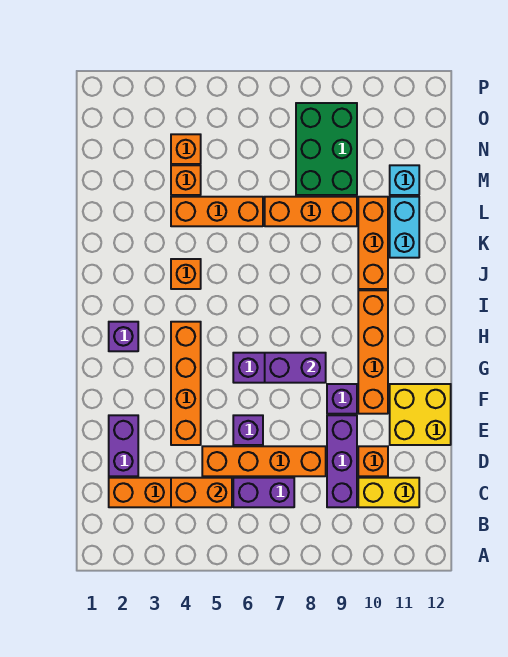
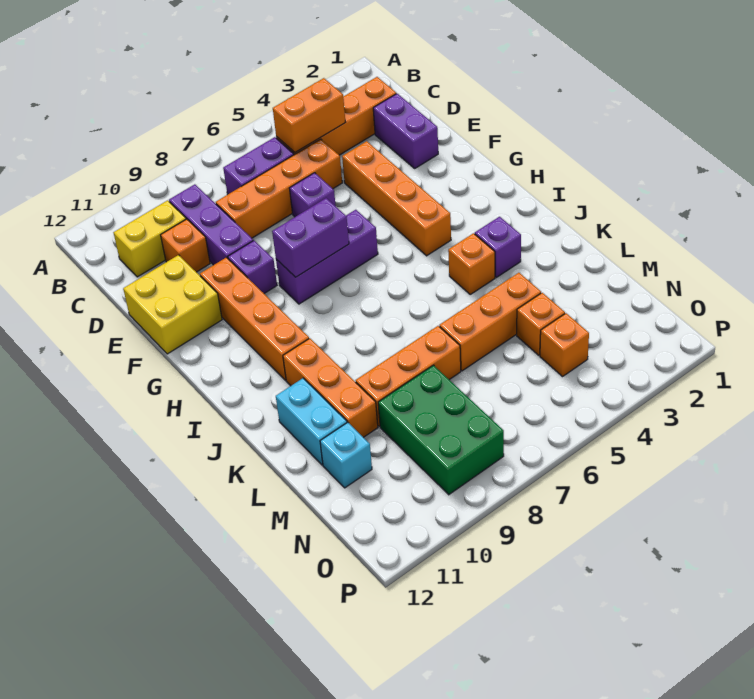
purple brick H2 level 1 -> purple brick J3 level 1

